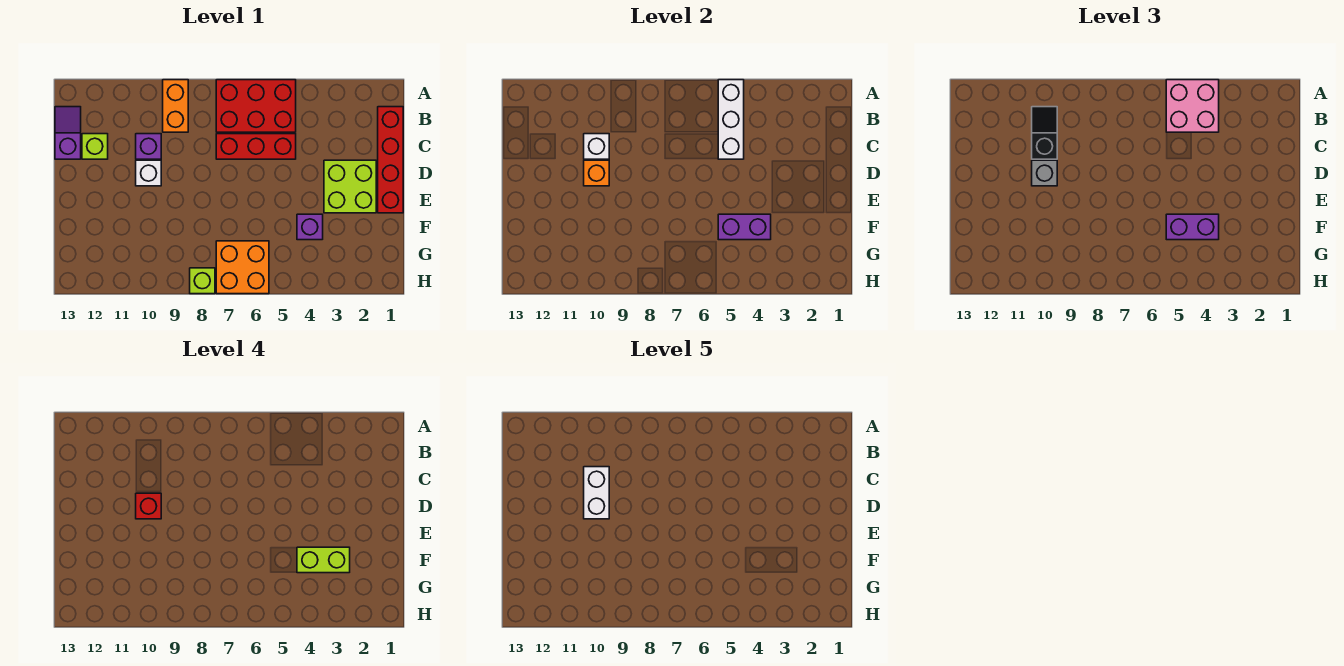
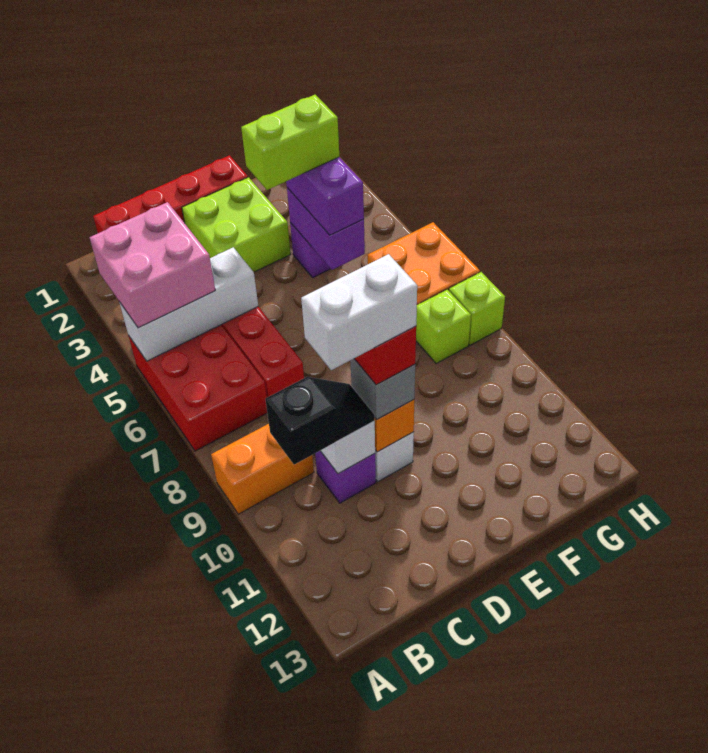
black slope B10:C10 level 3 top C -> black slope B10:C10 level 3 top B
purple slope B13:C13 level 1 top C -> none
lime brick C12 level 1 -> lime brick G8 level 1
lime brick F3:F4 level 4 -> lime brick E4:F4 level 4

